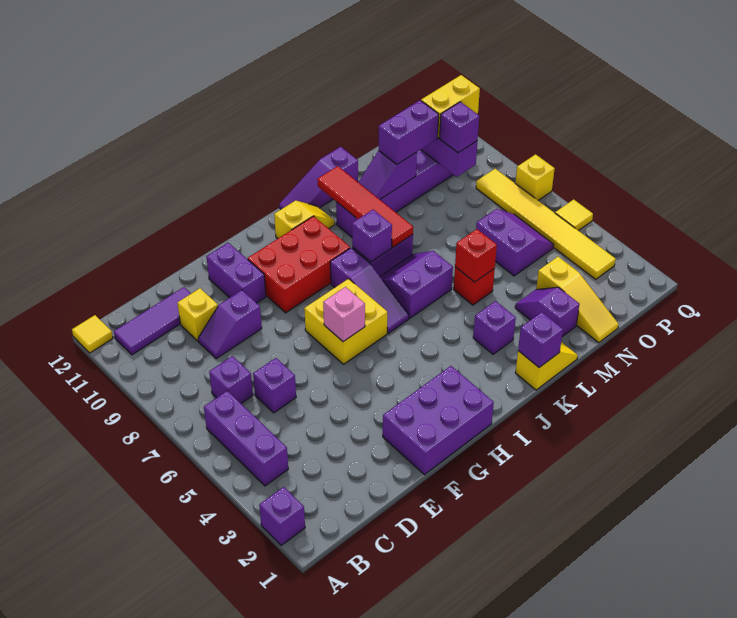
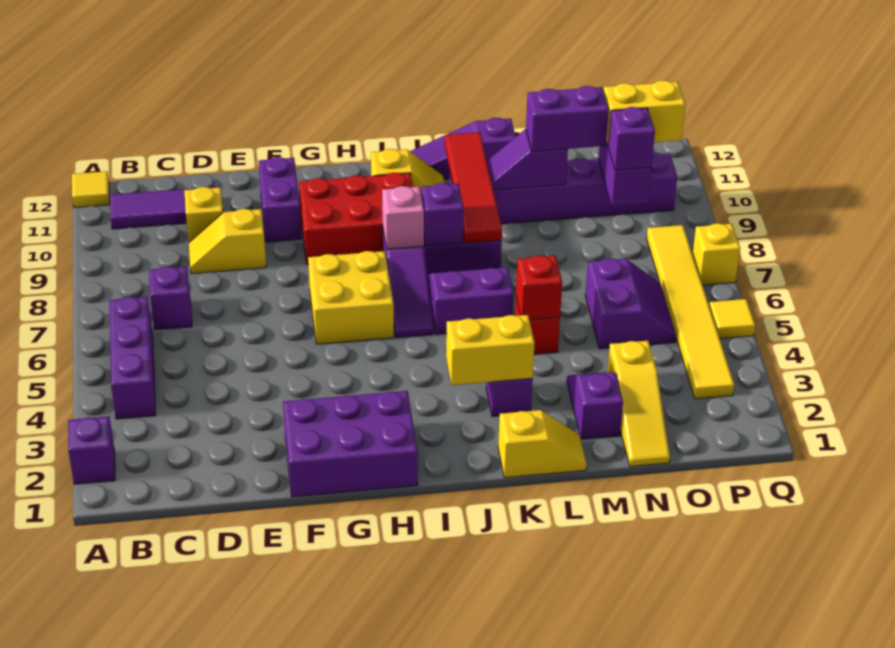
purple brick D6 level 1 -> none
purple slope D9:E9 level 1 top E -> yellow slope D9:E9 level 1 top E
pink brick G6 level 2 -> pink brick I8 level 2
none -> yellow brick J3:K3 level 2
purple brick K1 level 2 -> none

